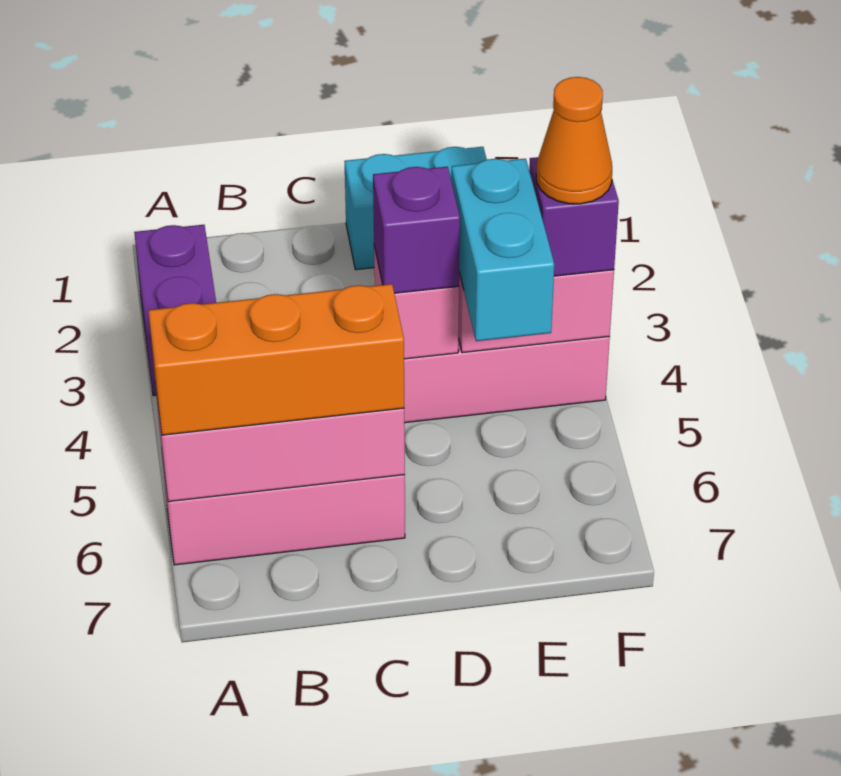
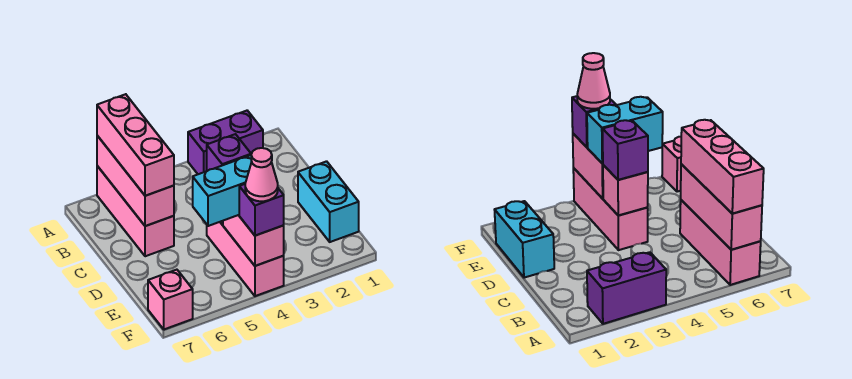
orange brick A6:C6 level 3 -> pink brick A6:C6 level 3
orange cone F4 level 4 -> pink cone F4 level 4
none -> pink brick F7 level 1

